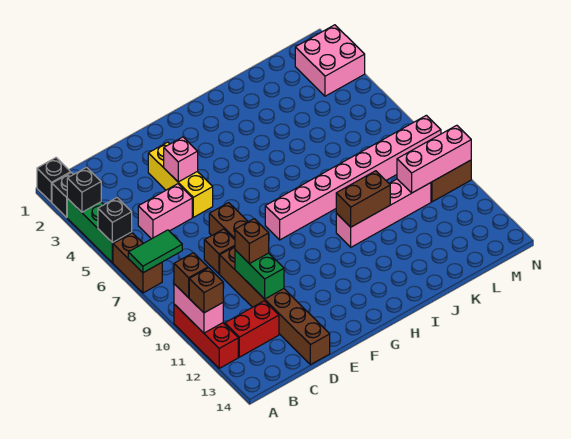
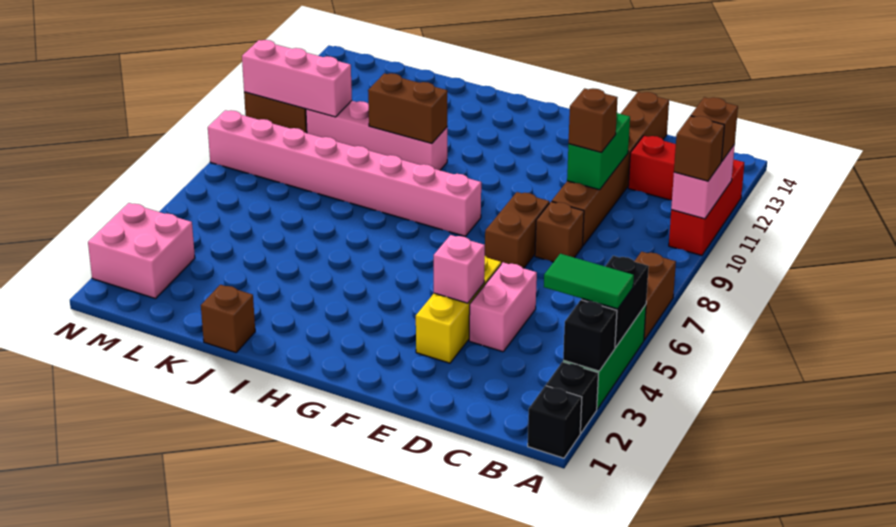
black brick A5 level 2 -> black brick A4:A5 level 2
green tile A7:B7 level 2 -> green tile A4:B4 level 3
pink brick C5:D5 level 1 -> pink brick D4:D5 level 1
none -> brown brick J1 level 1

